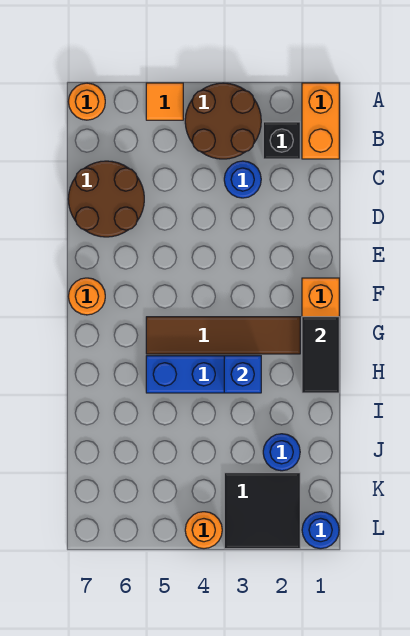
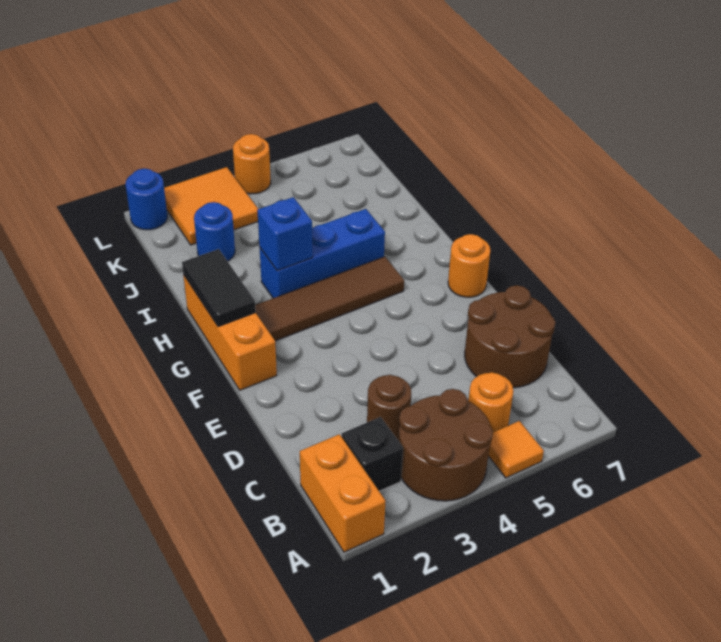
orange round brick A7 level 1 -> orange round brick B5 level 1
blue round brick C3 level 1 -> brown round brick C3 level 1
black tile K2:L3 level 1 -> orange tile K2:L3 level 1

